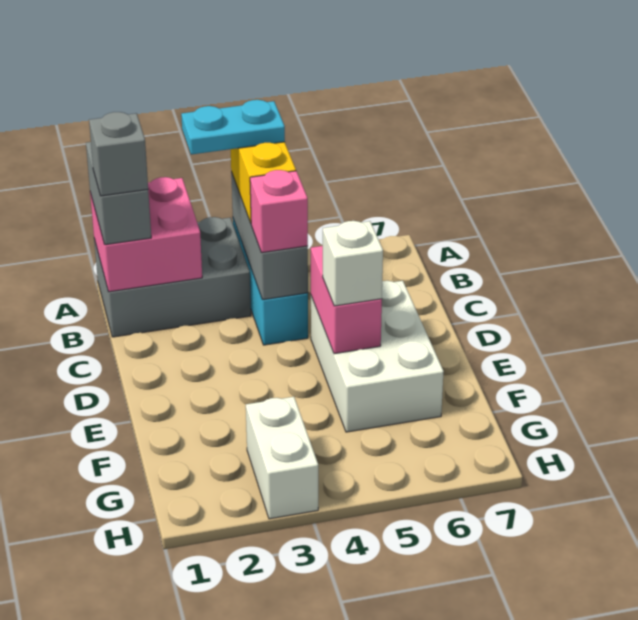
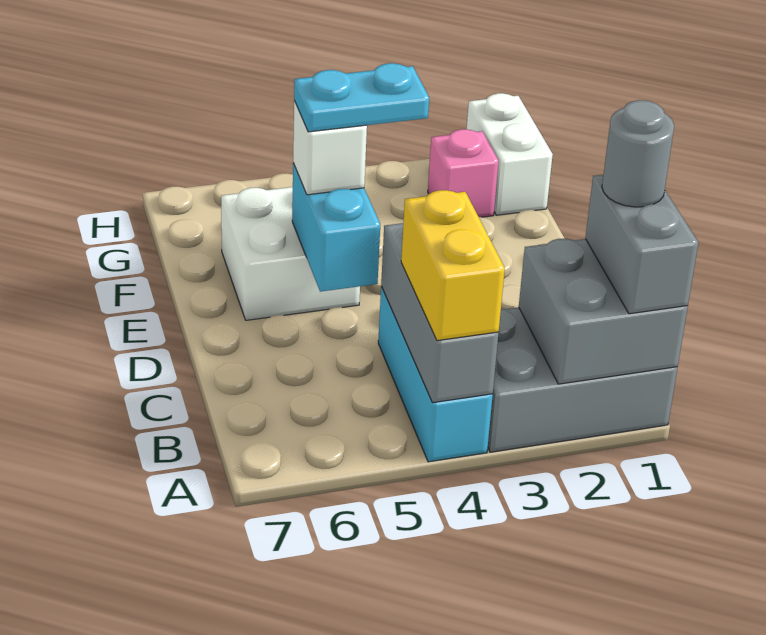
pink brick A1:B2 level 2 -> grey brick A1:B2 level 2
cyan plate A3:A4 level 4 -> cyan plate E4:E5 level 4
grey brick B1 level 4 -> grey round brick B1 level 4
pink brick C4 level 3 -> pink brick G2 level 1
white brick D5:F6 level 1 -> white brick E5:F6 level 1
pink brick D5:E5 level 2 -> cyan brick D5:E5 level 2
white brick G3:H3 level 1 -> white brick G1:H1 level 1

